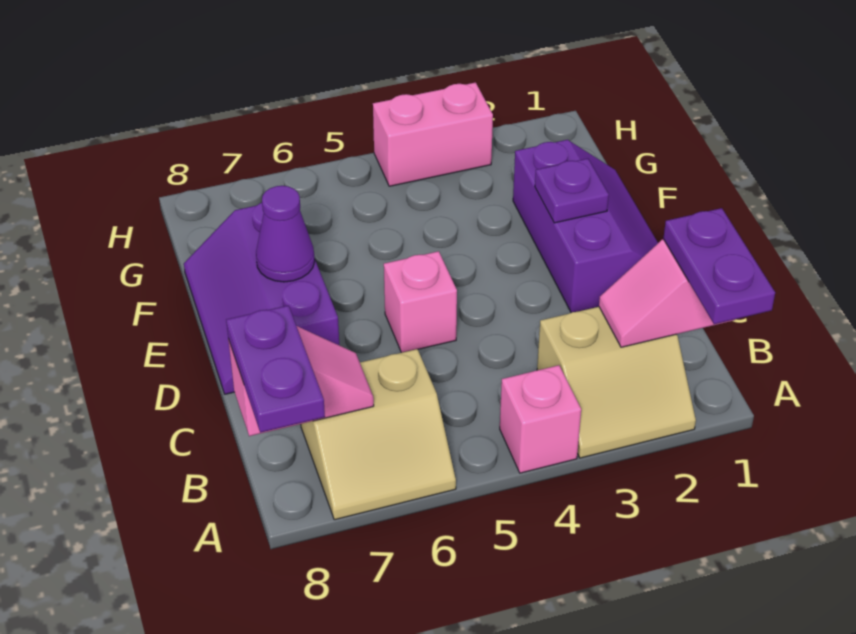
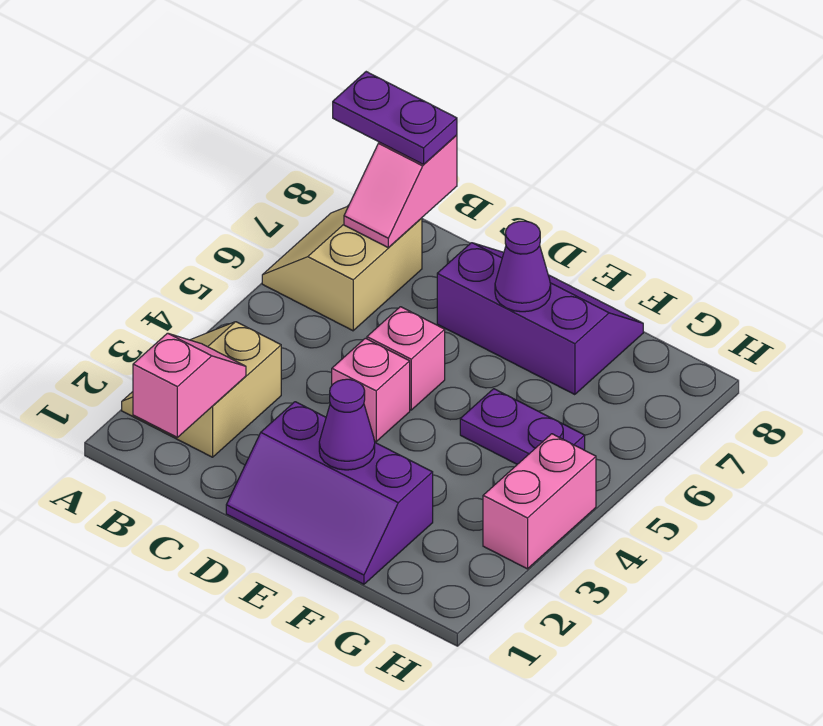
purple plate A1:B1 level 3 -> purple plate F5:G5 level 1
pink brick A4 level 1 -> pink brick D4 level 1
purple plate E2 level 2 -> purple cone E2 level 2

